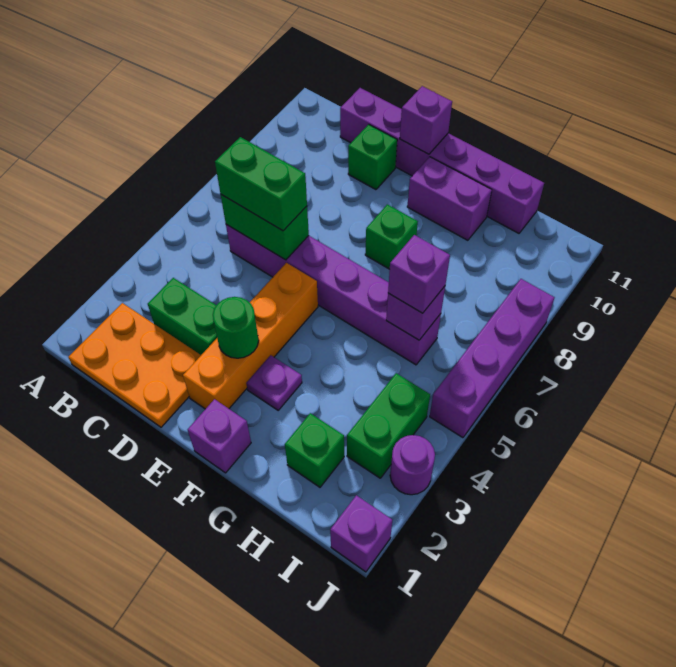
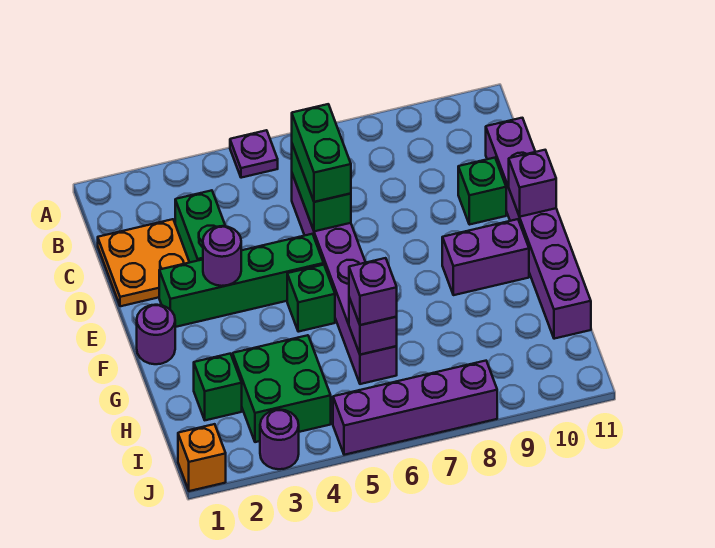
orange plate B1:D2 level 1 -> orange plate C1:D2 level 1
orange brick E2:E5 level 1 -> green brick E2:E5 level 1
green round brick E3 level 2 -> purple round brick E3 level 2
purple brick F1 level 1 -> purple round brick F1 level 1
purple plate F3 level 1 -> purple plate A5 level 1
green brick F8 level 1 -> green brick F5 level 1
purple brick F10:G10 level 1 -> purple brick F9:F10 level 1
green brick I3:I4 level 1 -> green brick H3:I4 level 1
purple brick J1 level 1 -> orange brick J1 level 1

